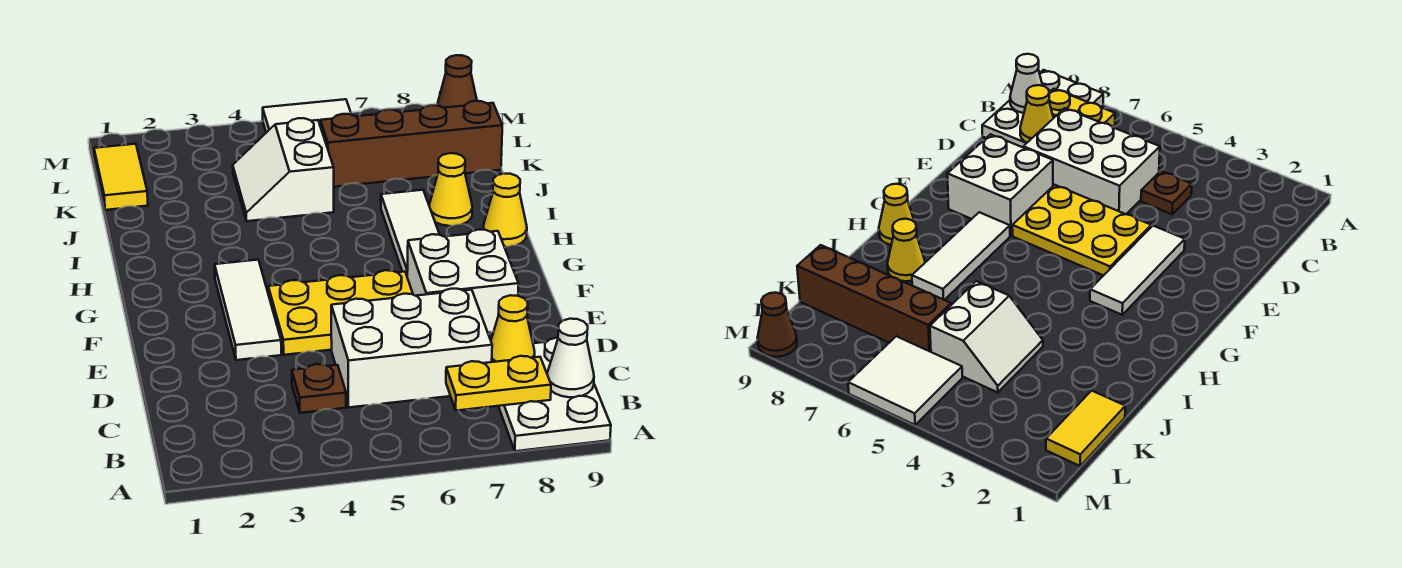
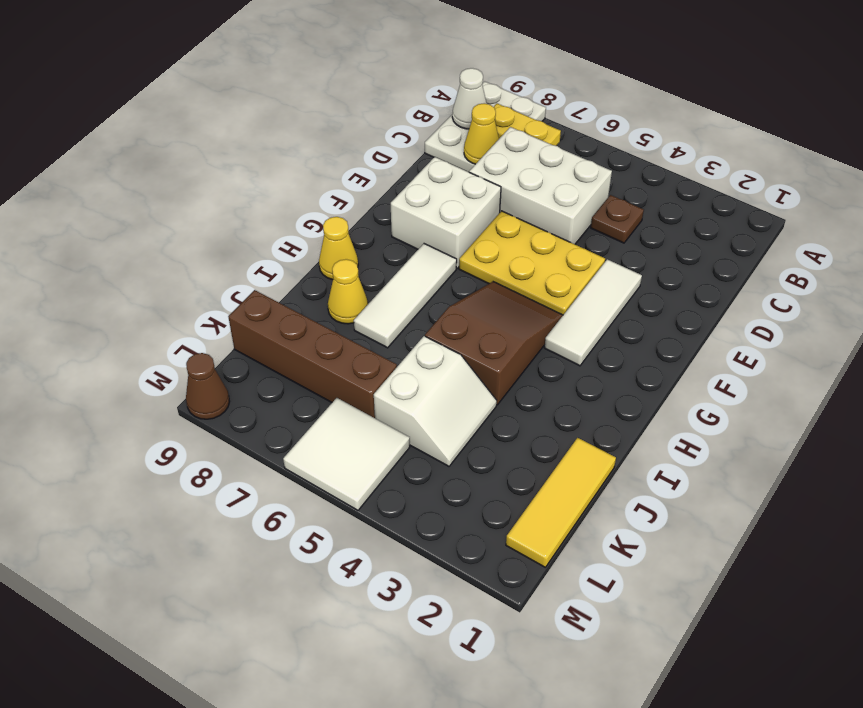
none -> brown slope G4:I5 level 1 top I
yellow tile K1:L1 level 1 -> yellow tile J1:L1 level 1

